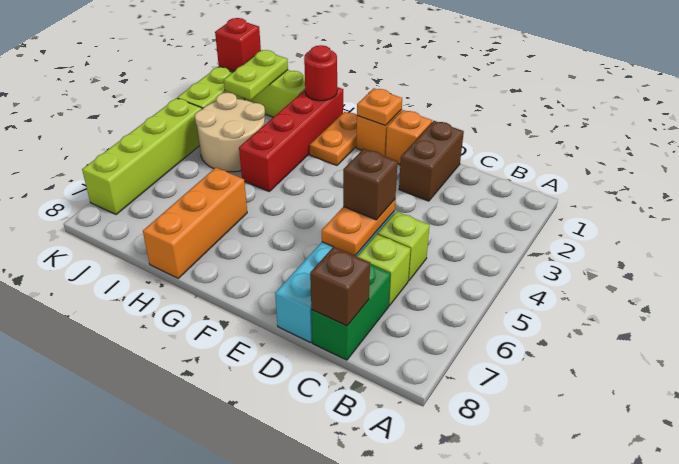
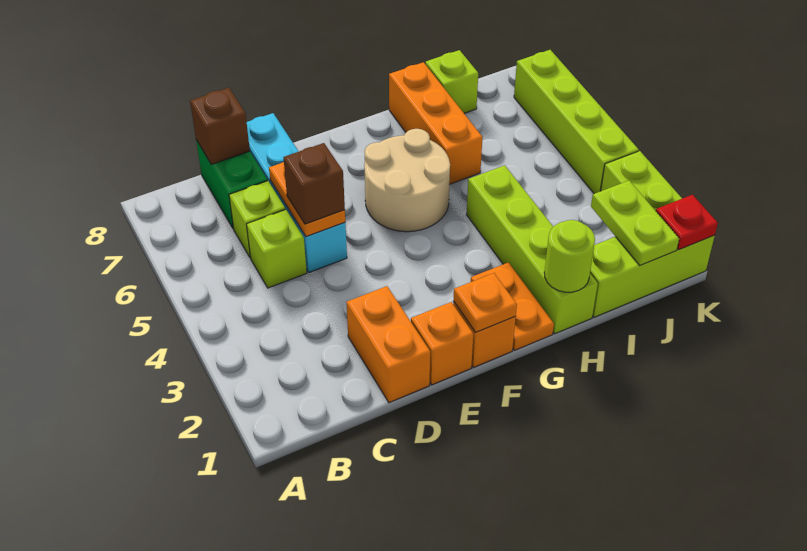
brown brick D1:D2 level 1 -> orange brick D1:D2 level 1
red brick H1:H4 level 1 -> lime brick H1:H4 level 1
red round brick H1 level 2 -> lime round brick H1 level 2
tan round brick I3:J4 level 1 -> tan round brick F5:G6 level 1
none -> lime brick I8 level 1
red brick K1 level 2 -> red plate K1 level 2

